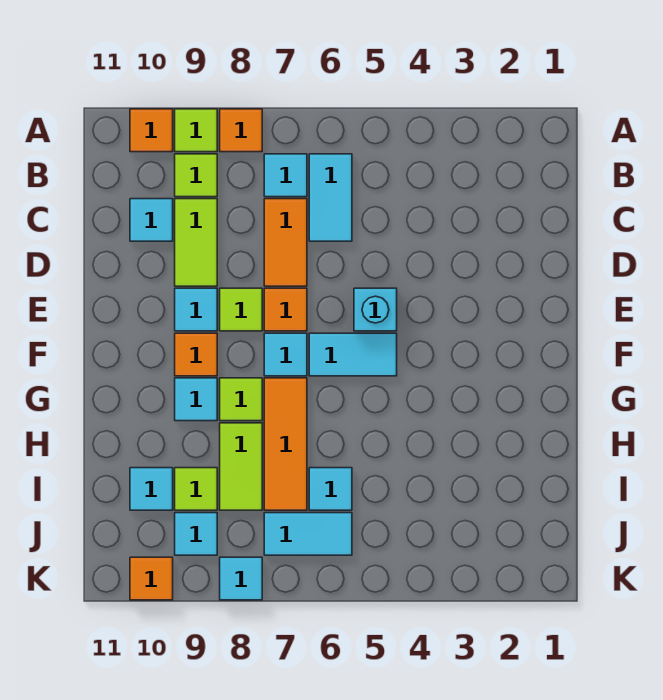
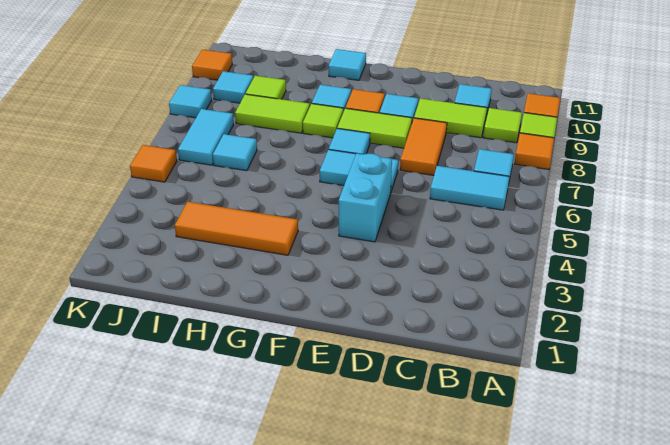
orange tile C7:D7 level 1 -> orange tile D7:D8 level 1
cyan brick E5 level 1 -> cyan brick E4:E5 level 1
orange tile E7 level 1 -> orange tile K5 level 1
lime tile E8 level 1 -> lime tile E8:F8 level 1
cyan tile F5:F6 level 1 -> cyan tile E6:F6 level 1
orange tile G7:I7 level 1 -> orange tile G3:I3 level 1
cyan tile I10 level 1 -> cyan tile G11 level 1

